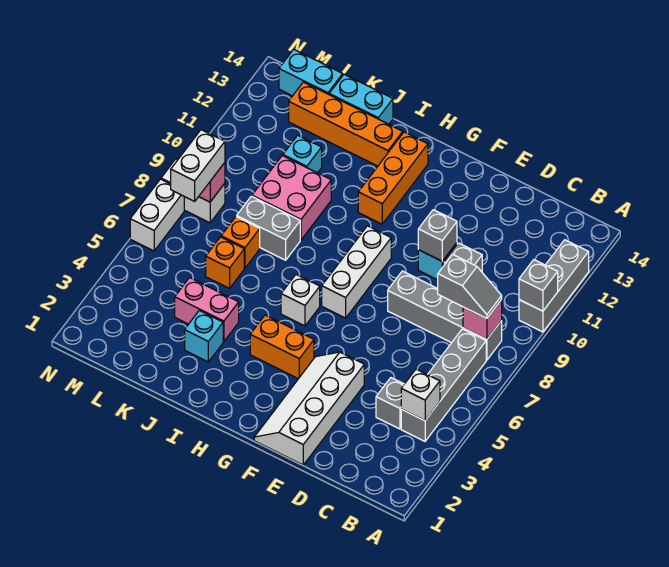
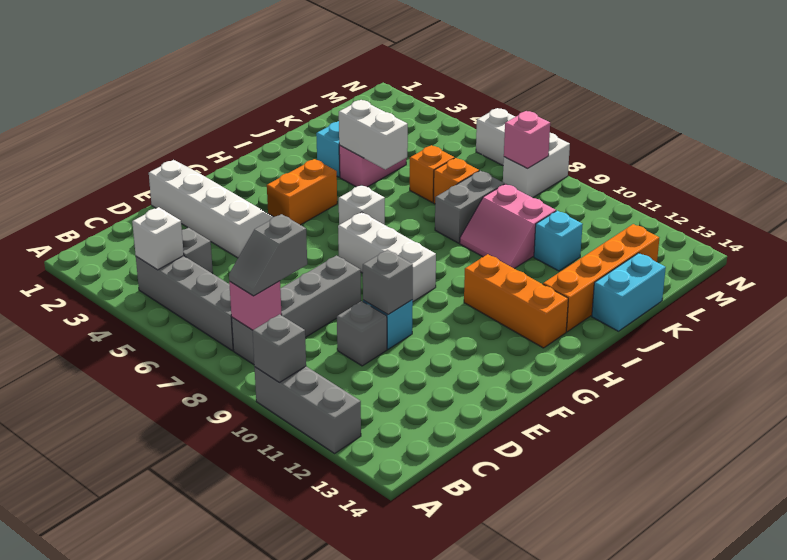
pink brick J9:K10 level 1 -> pink slope J9:K10 level 1 top K
cyan brick L14:M14 level 1 -> none
white brick M7:M8 level 3 -> white brick J4:J5 level 2

